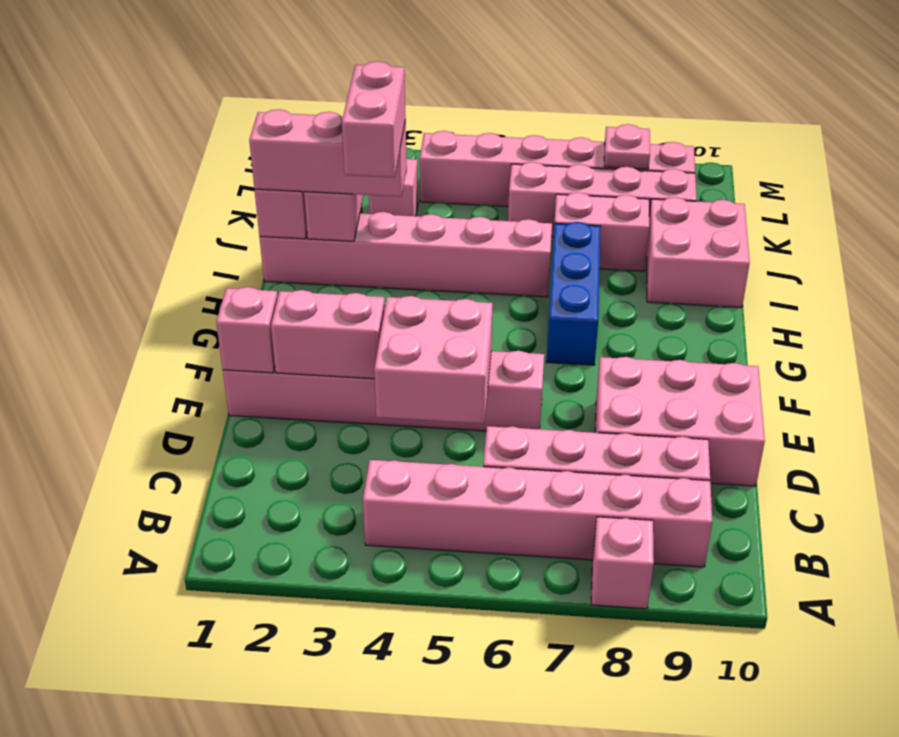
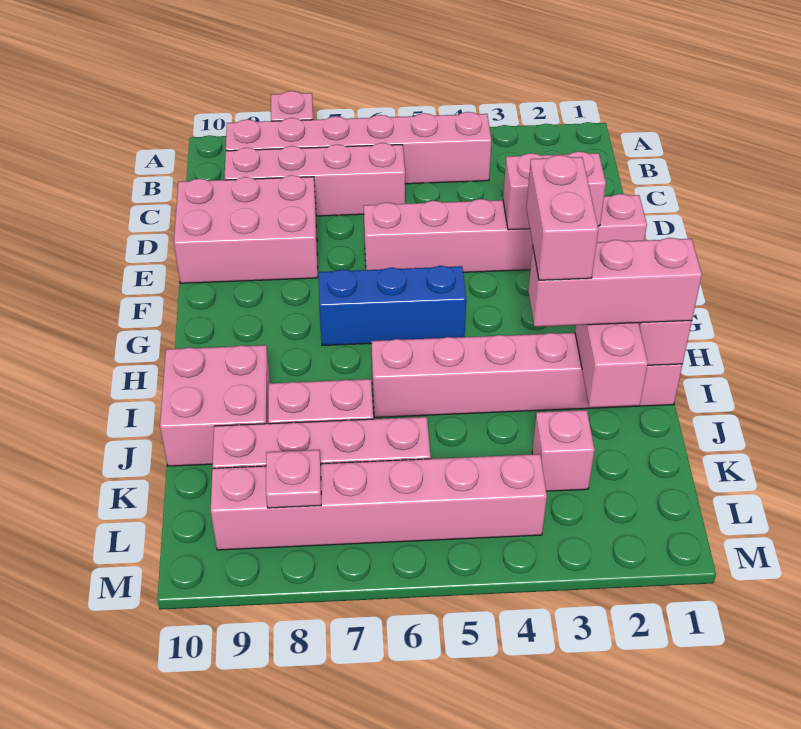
pink brick D4:E5 level 2 -> none
pink brick E1 level 2 -> none
blue brick G7:I7 level 1 -> blue brick G5:G7 level 1

